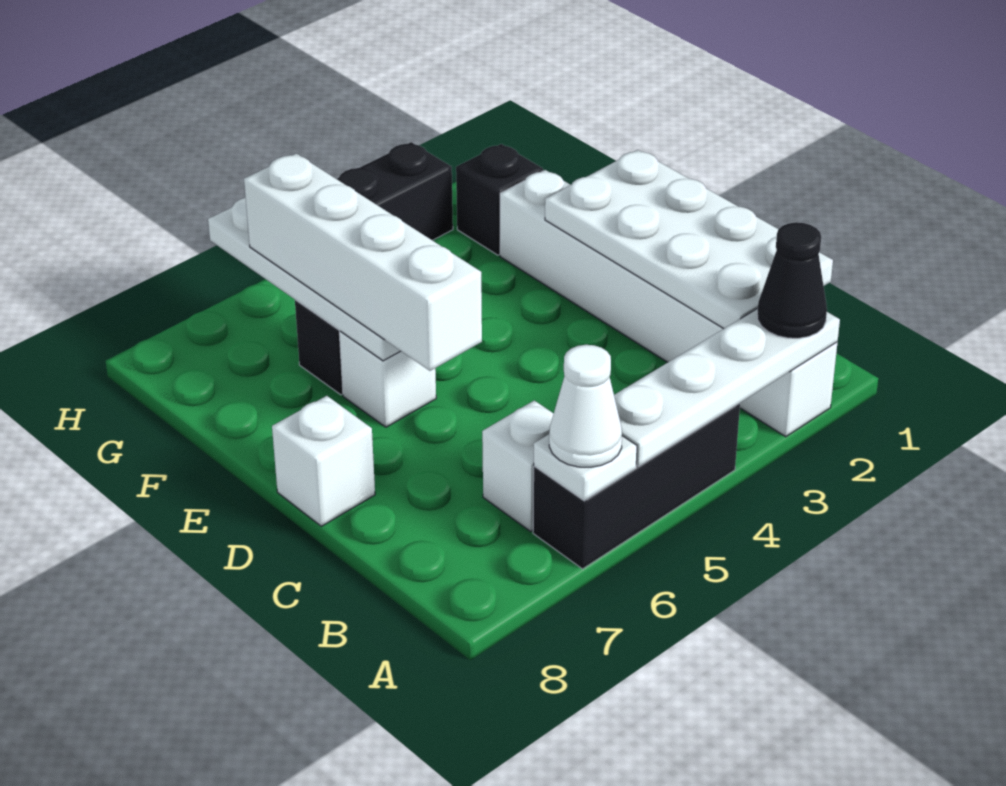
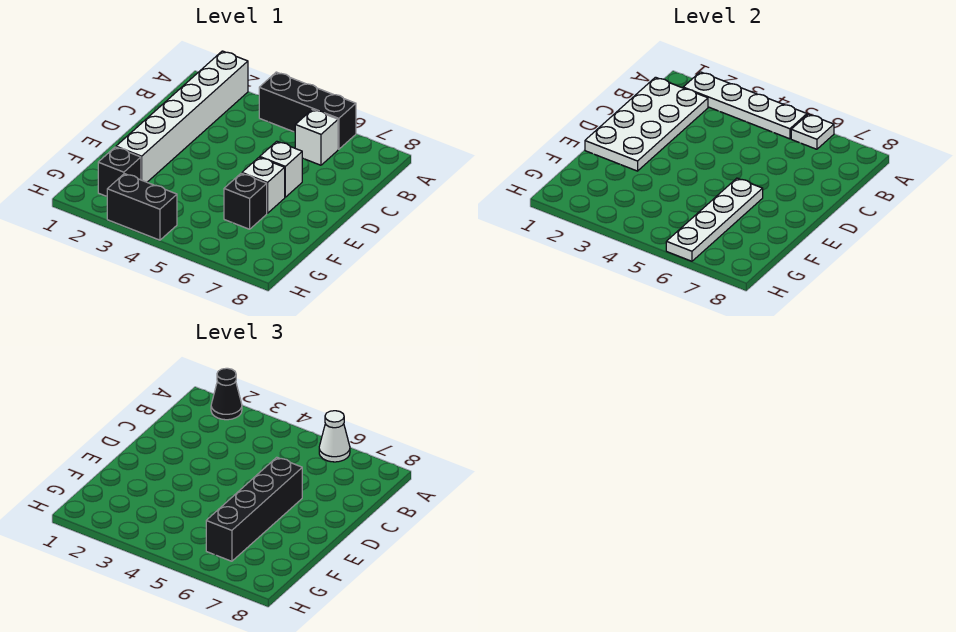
white brick D6:G6 level 3 -> black brick D6:G6 level 3
white brick D8 level 1 -> white brick D6 level 1

